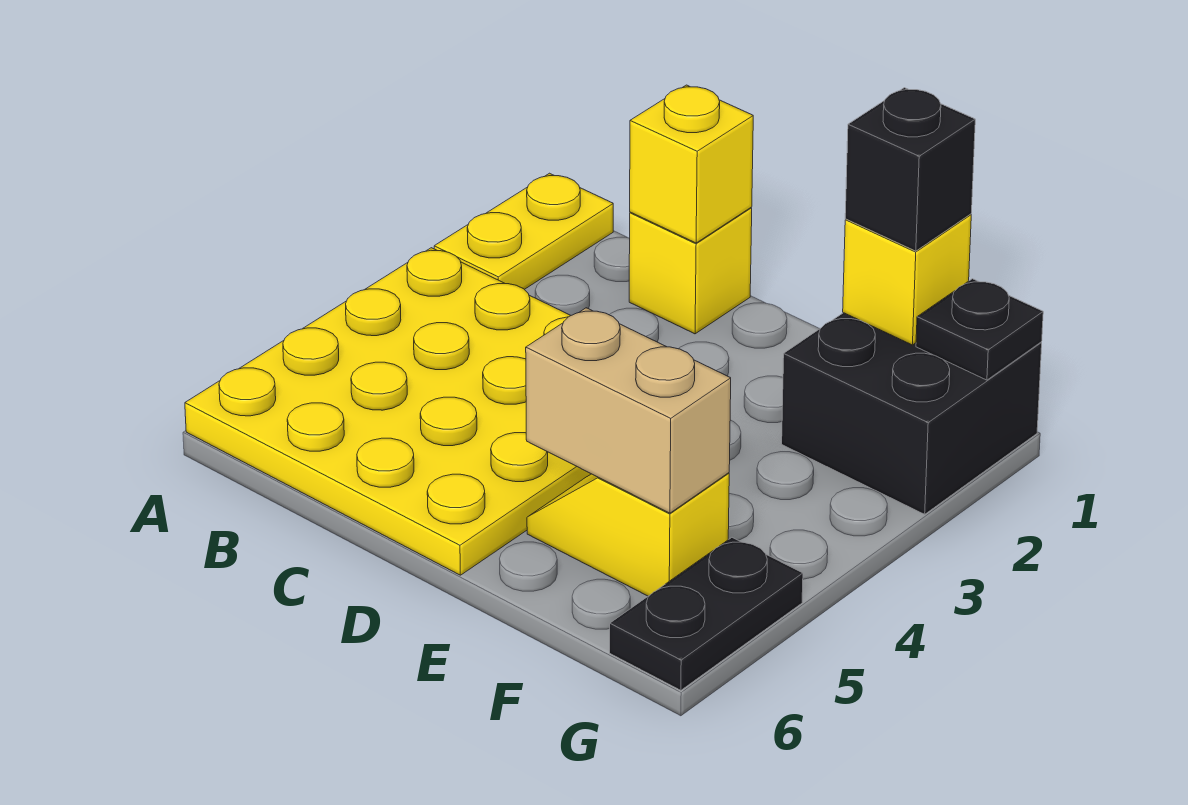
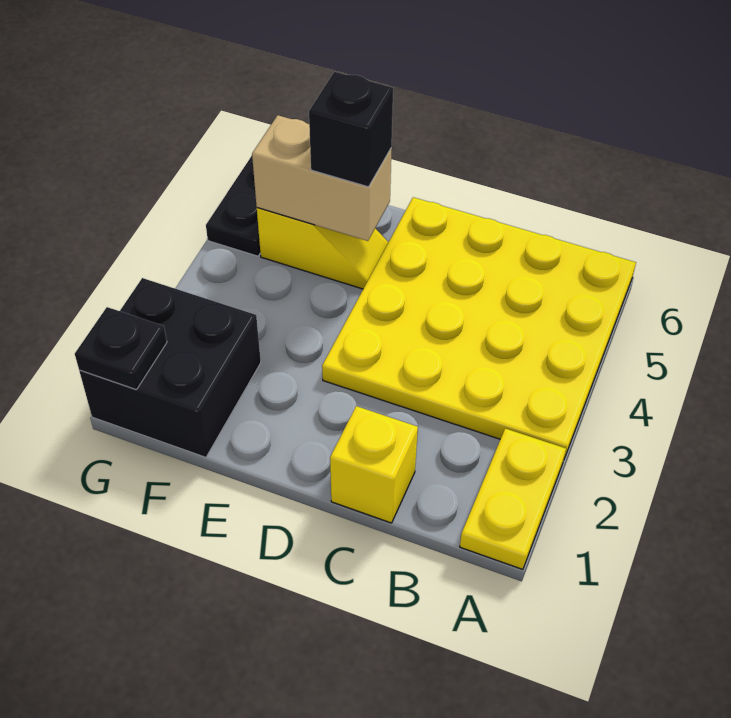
yellow brick C1 level 2 -> none
yellow brick F1 level 2 -> none
black brick F1 level 3 -> black brick E5 level 3

